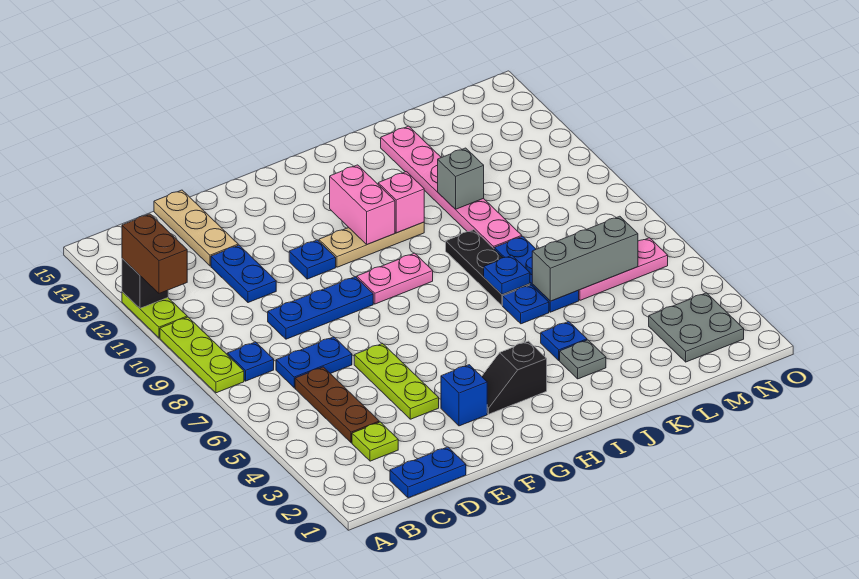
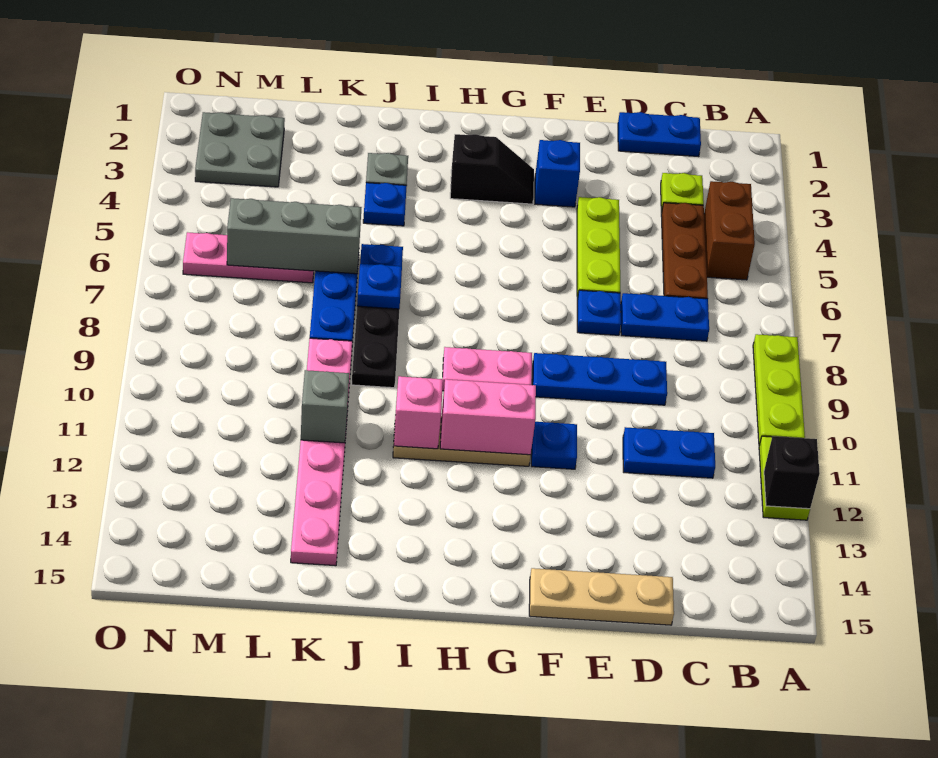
brown brick A11:A12 level 3 -> brown brick B4:B5 level 1
blue plate B8 level 1 -> blue plate E7 level 1
blue plate D11:D12 level 1 -> blue plate C11:D11 level 1
tan plate D13:D15 level 1 -> tan plate D15:F15 level 1
pink brick H11:H12 level 2 -> pink brick G11:H11 level 2

